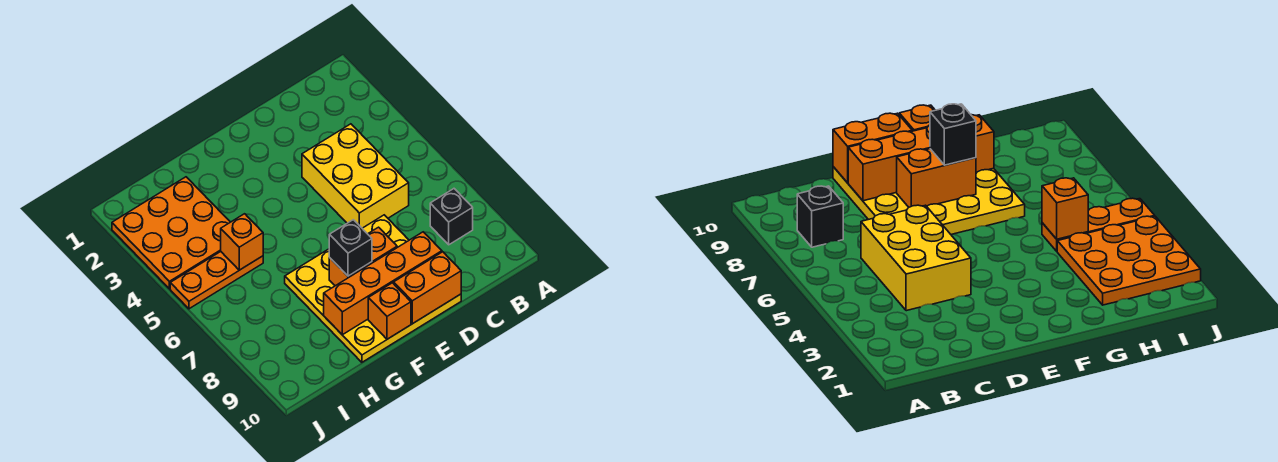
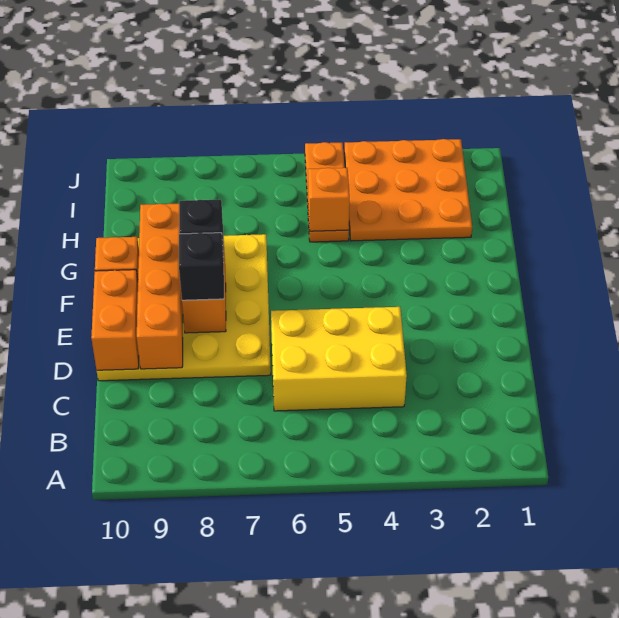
black brick B8 level 1 -> black brick E8 level 3

